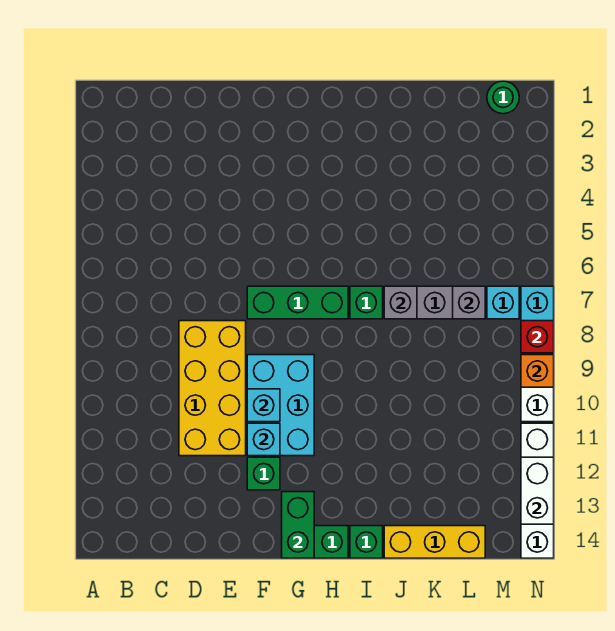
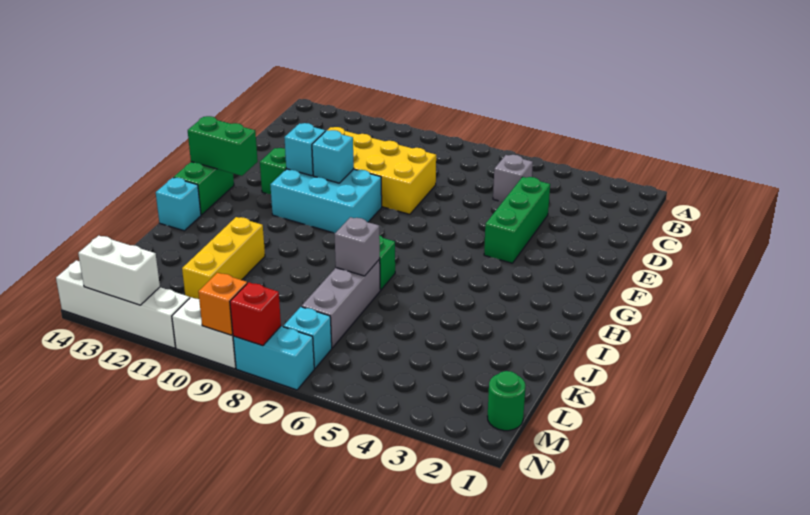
green brick F7:H7 level 1 -> green brick D4:F4 level 1
green brick I14 level 1 -> cyan brick I14 level 1
yellow brick J14:L14 level 1 -> yellow brick J11:L11 level 1
grey brick L7 level 2 -> grey brick C5 level 1

